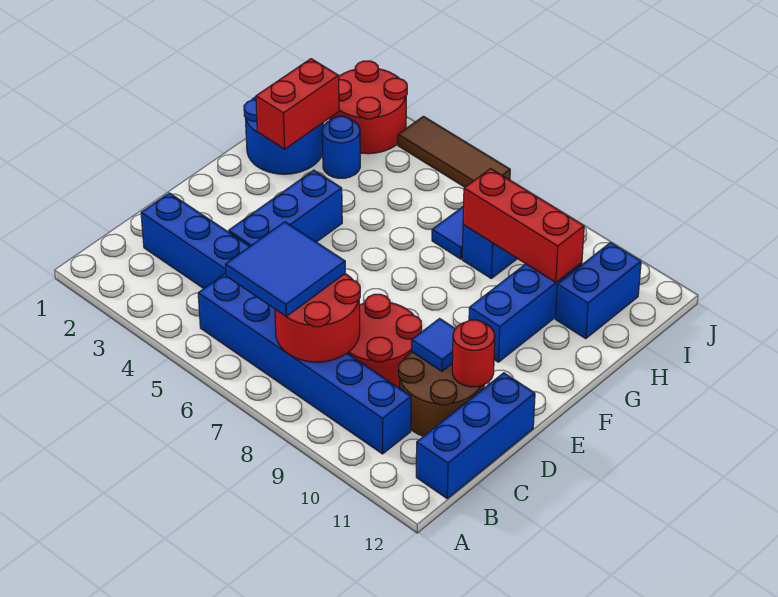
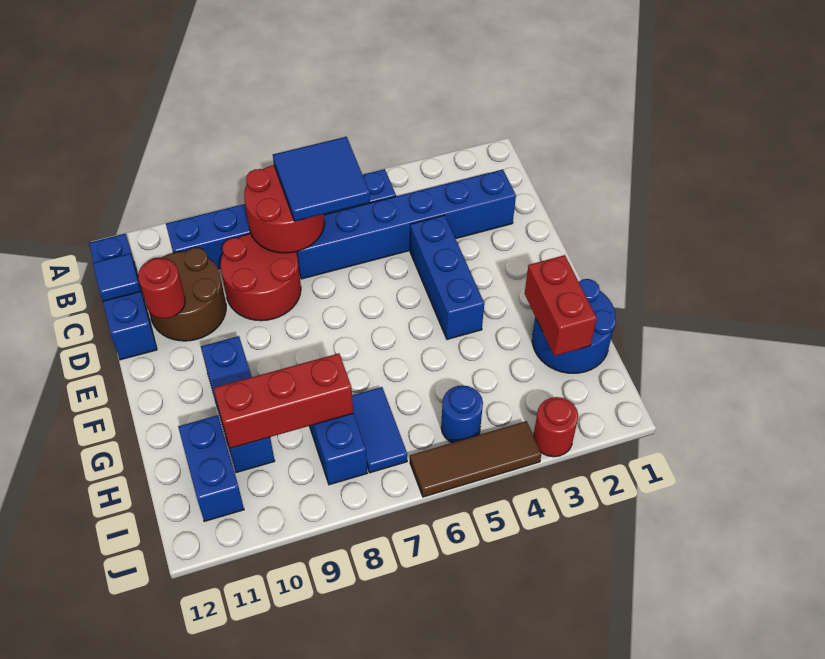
blue tile D10 level 2 -> blue tile C12 level 2
blue round brick H3 level 1 -> blue round brick I5 level 1
red round brick I2:J3 level 1 -> red round brick J3 level 1

